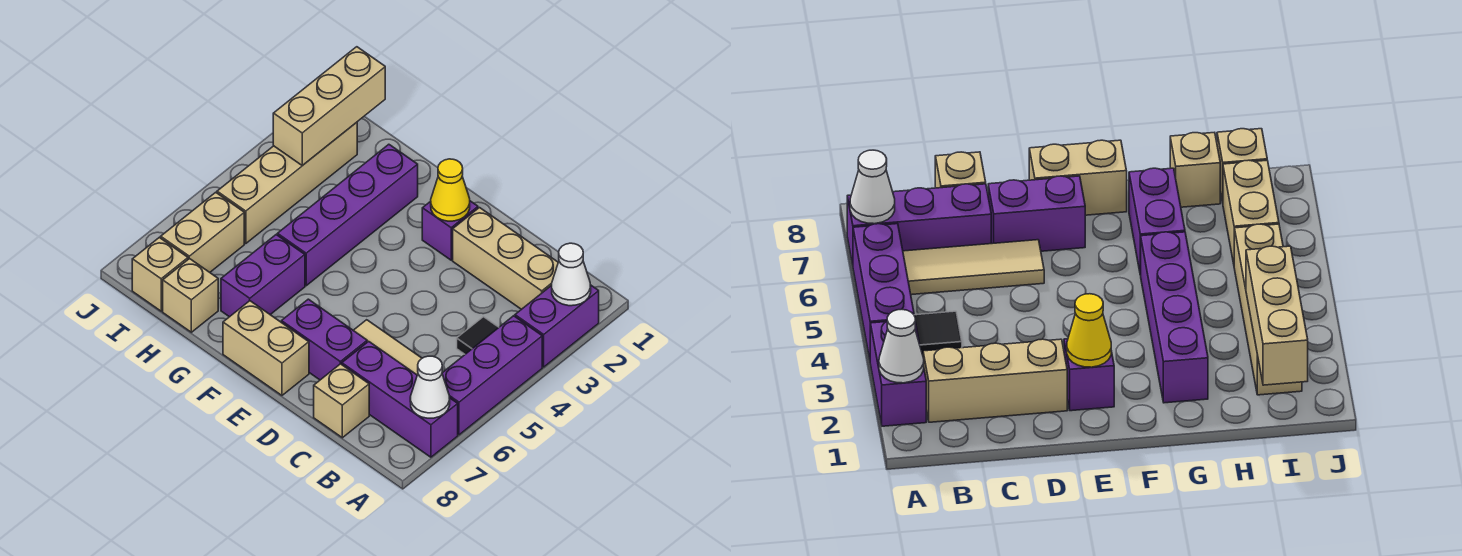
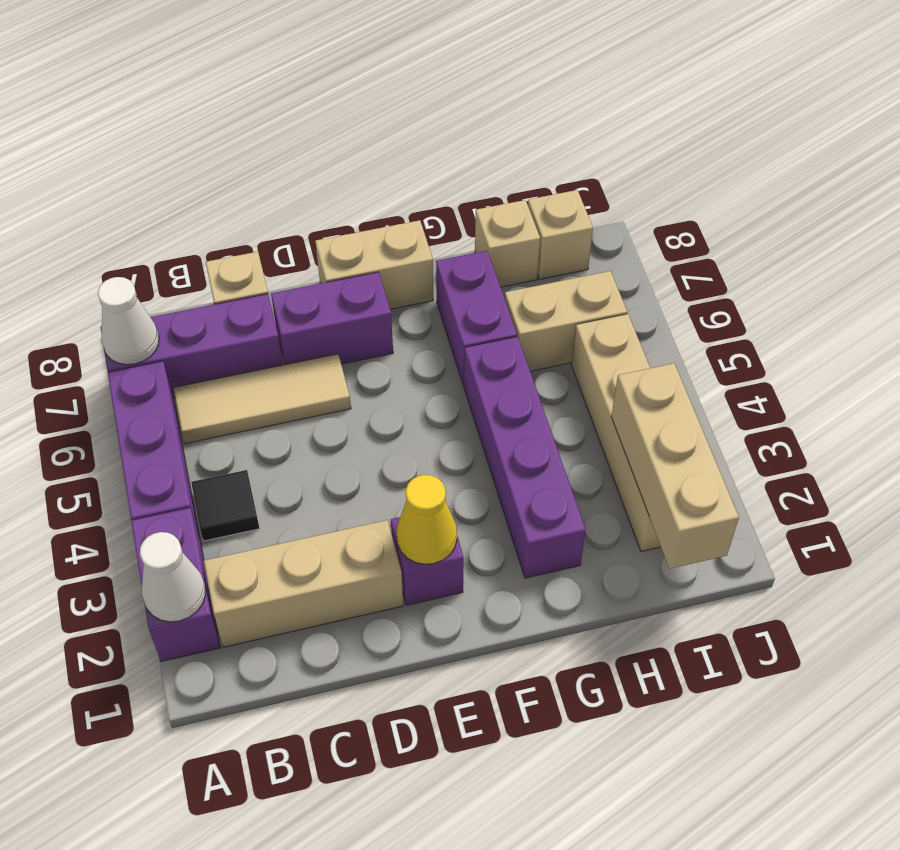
tan brick I6:I7 level 1 -> tan brick H6:I6 level 1

